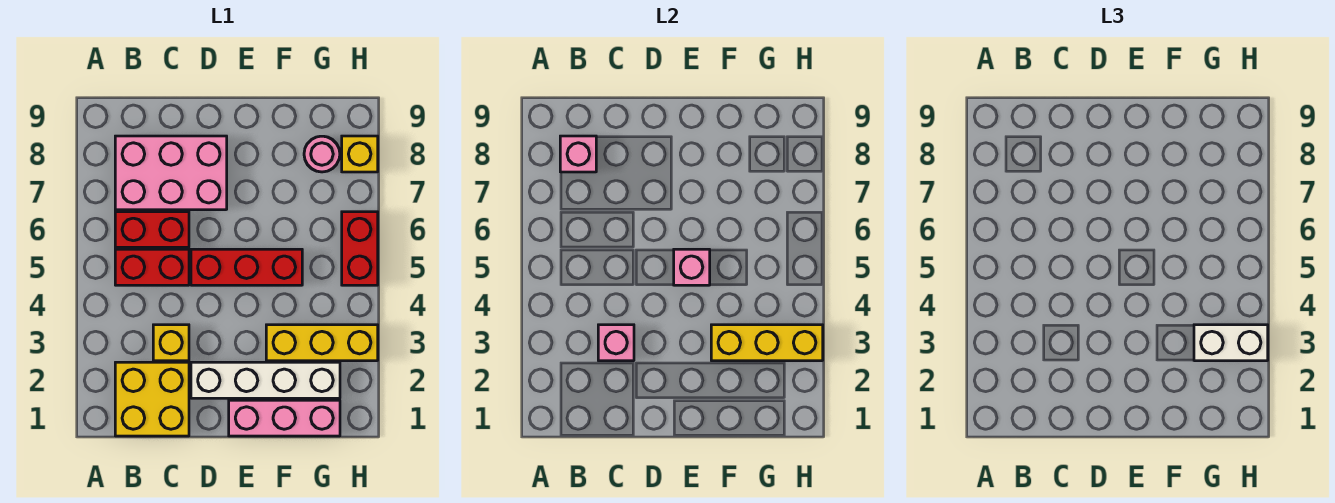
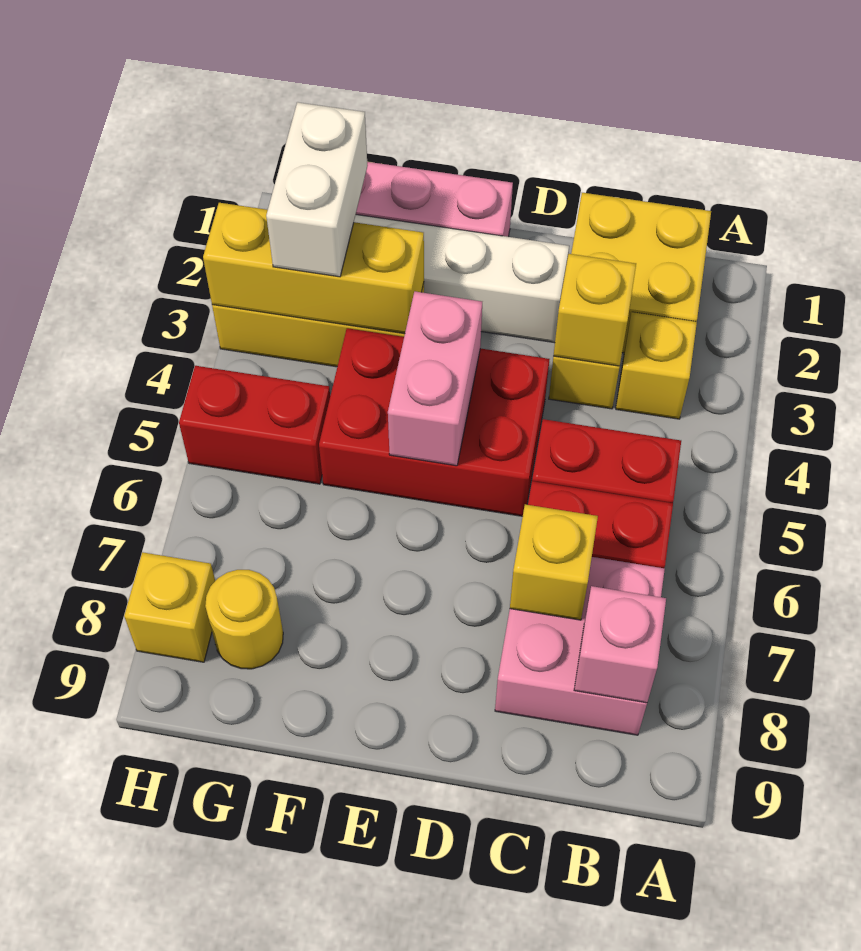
none -> yellow brick B3 level 1
pink brick B7:D8 level 1 -> pink brick B7:C8 level 1
pink brick C3 level 2 -> yellow brick C3 level 2
none -> yellow brick C7 level 2
red brick D5:F5 level 1 -> red brick D4:F5 level 1
pink brick E5 level 2 -> pink brick E4:E5 level 2
white brick G3:H3 level 3 -> white brick G2:G3 level 3
pink round brick G8 level 1 -> yellow round brick G8 level 1
red brick H5:H6 level 1 -> red brick G5:H5 level 1

